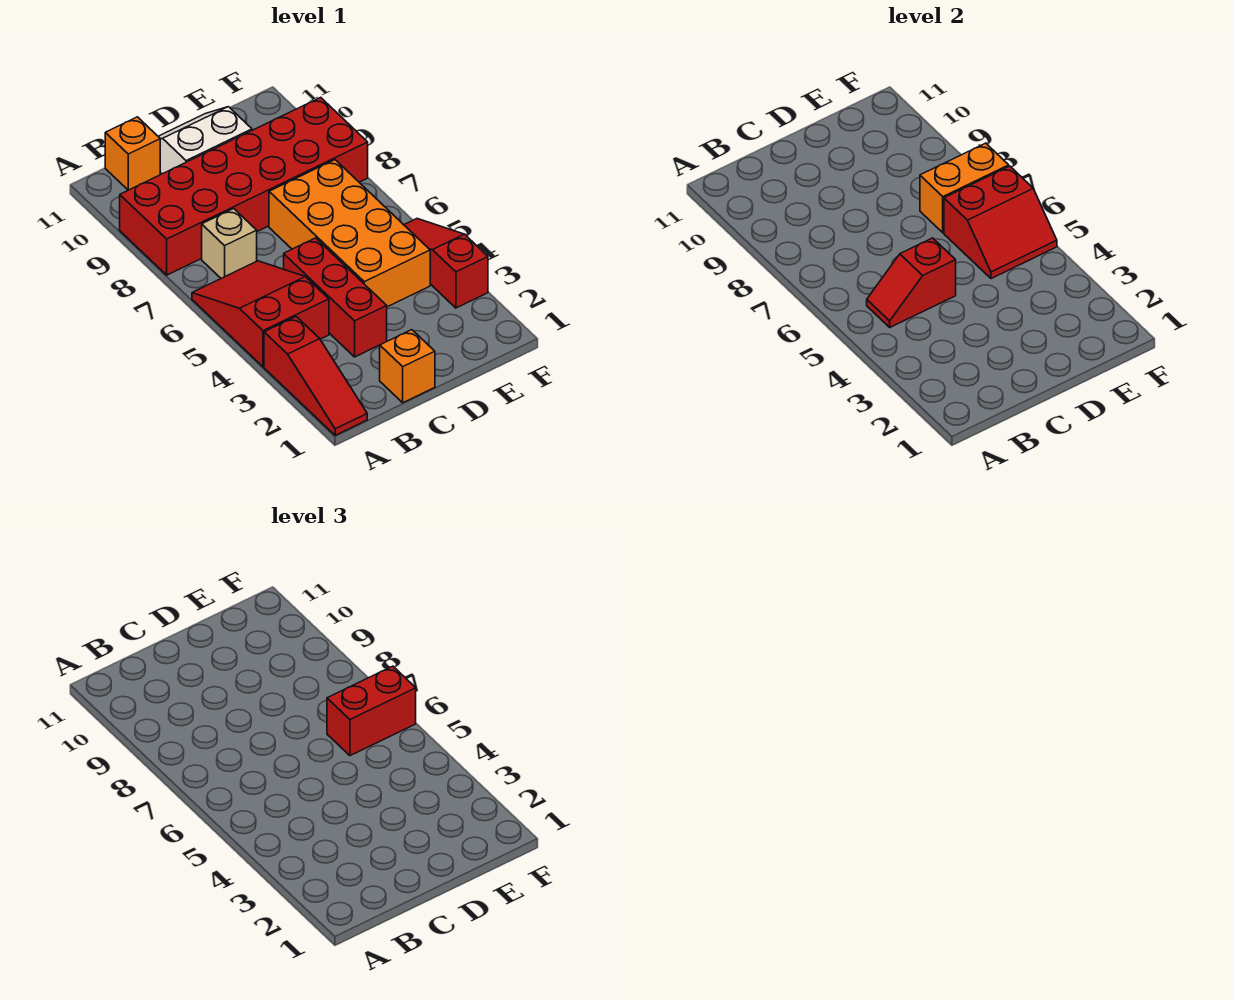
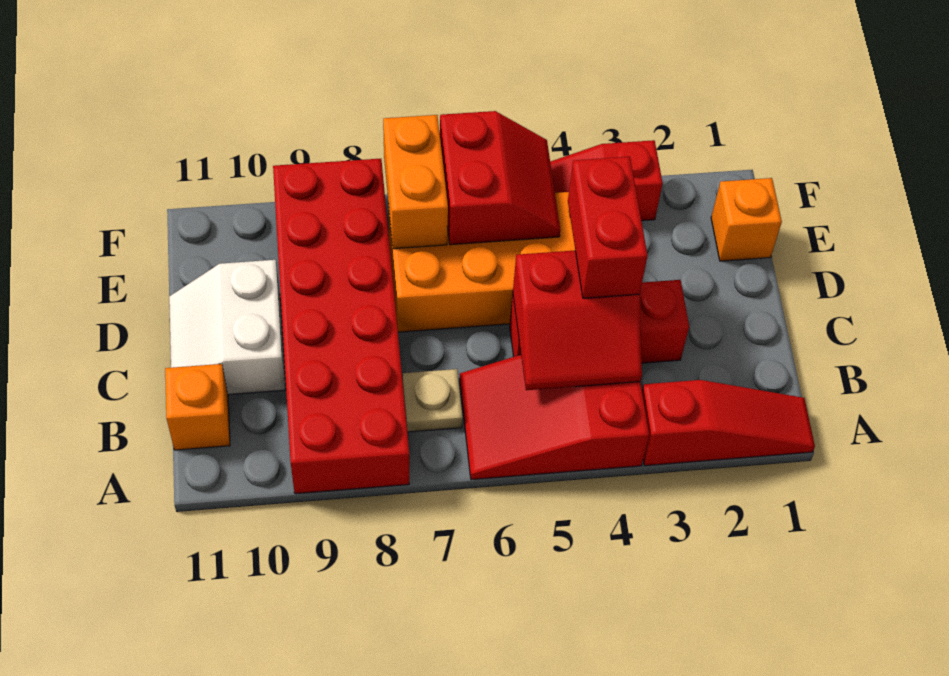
red slope B5:C5 level 2 top C -> red slope B4:C5 level 2 top C
tan brick B7 level 1 -> tan plate B7 level 1
orange brick C1 level 1 -> orange brick E1 level 1
red brick E6:F6 level 3 -> red brick C4:D4 level 3

